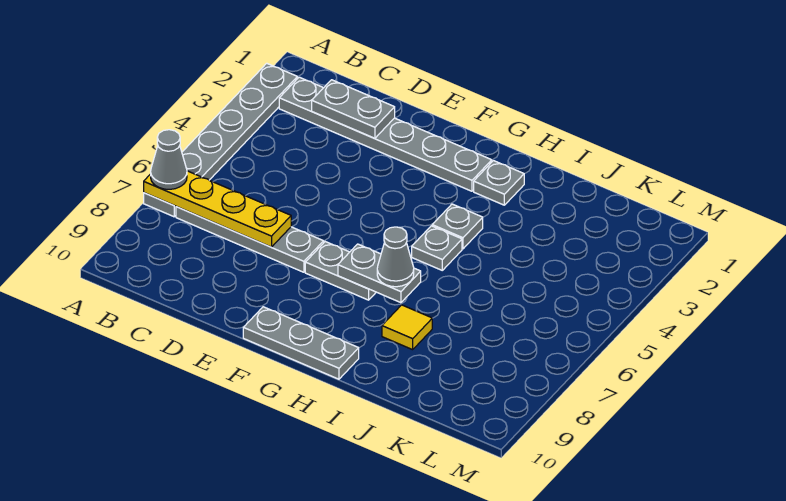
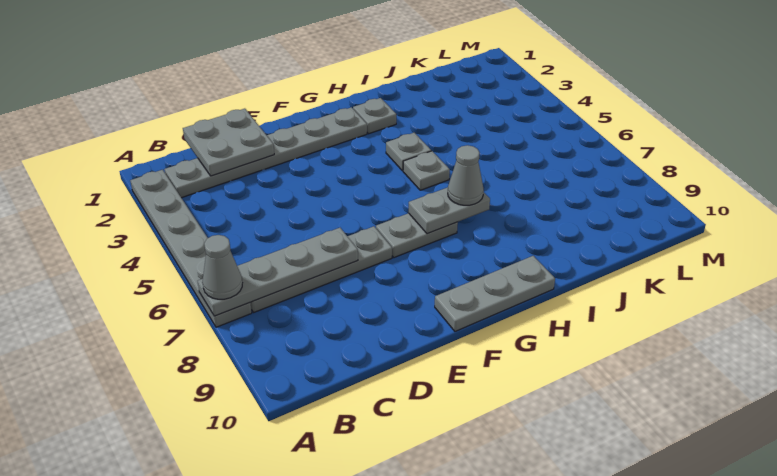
yellow plate A7:D7 level 2 -> grey plate A7:D7 level 2
grey plate C2:D2 level 2 -> grey plate C1:D2 level 2
yellow tile I8 level 1 -> none

